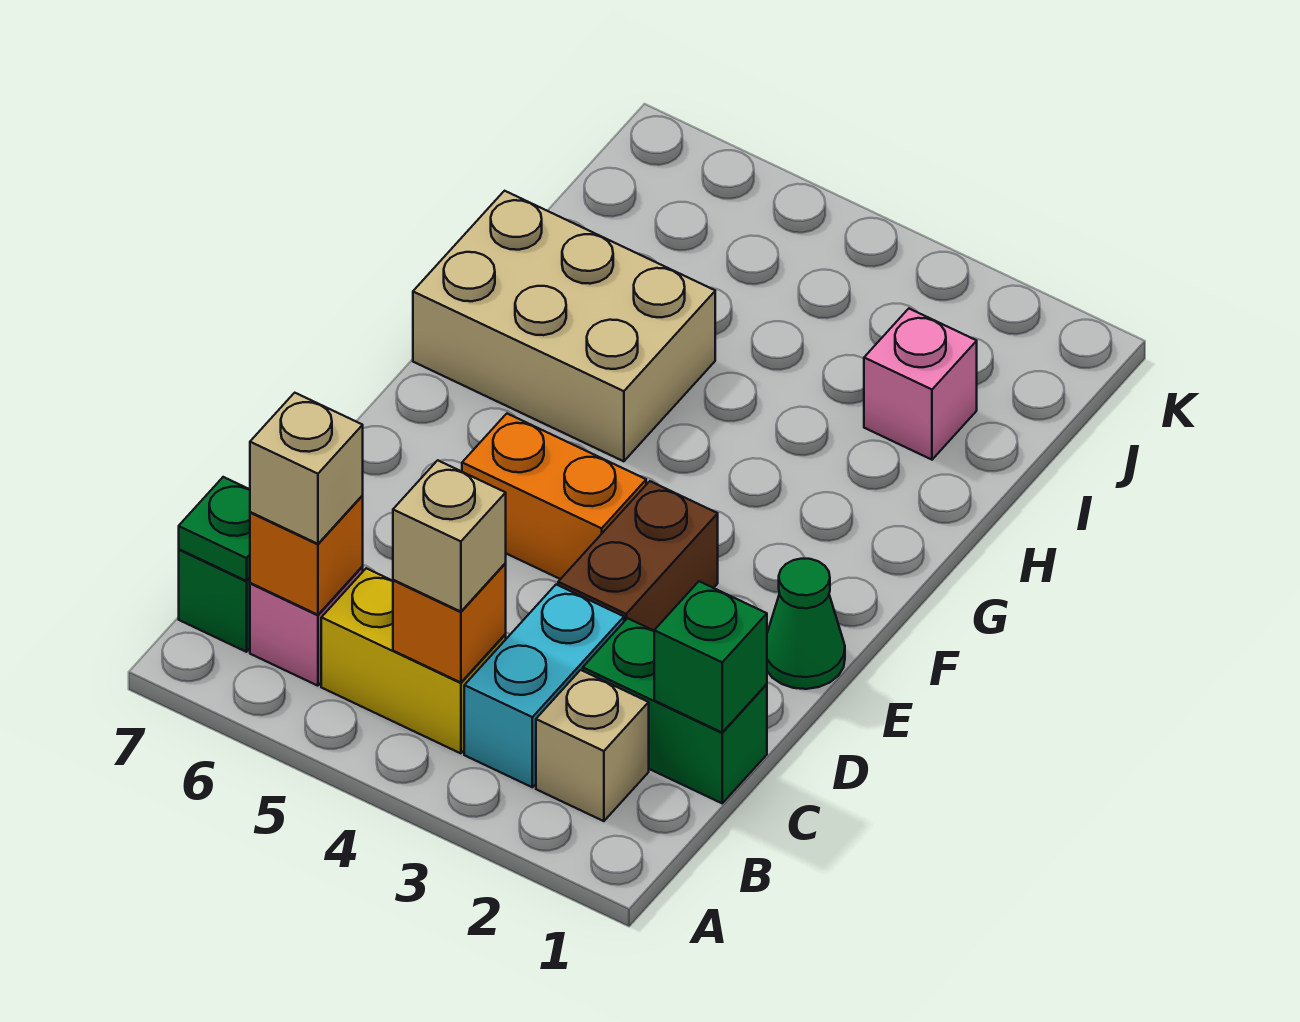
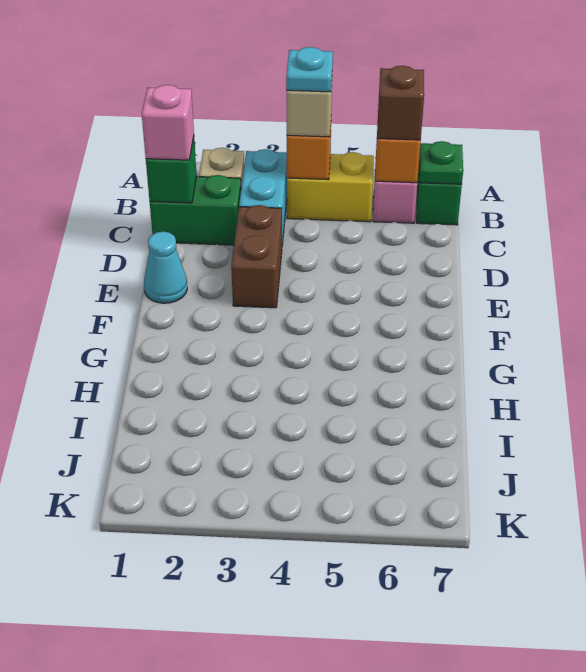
none -> cyan plate B4 level 4
tan brick B6 level 3 -> brown brick B6 level 3
green cone E1 level 1 -> cyan cone E1 level 1
orange brick E4:E5 level 1 -> none
tan brick G5:H7 level 1 -> none
pink brick I2 level 1 -> pink brick C1 level 3

